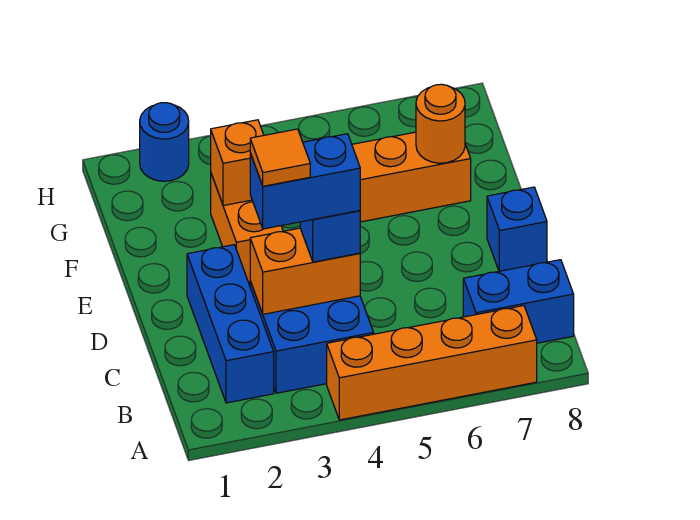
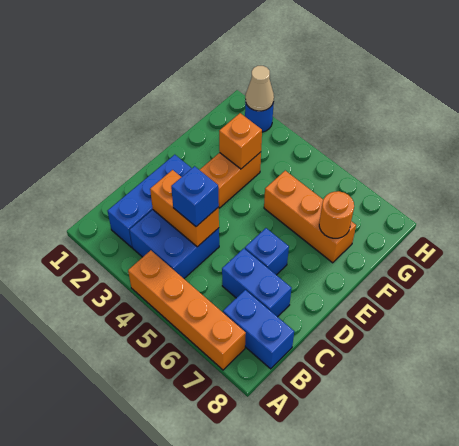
blue brick C3:C4 level 4 -> blue brick C6:C7 level 1
orange tile C3 level 5 -> none
blue brick D8 level 1 -> blue brick D6 level 1
none -> tan cone H2 level 2

